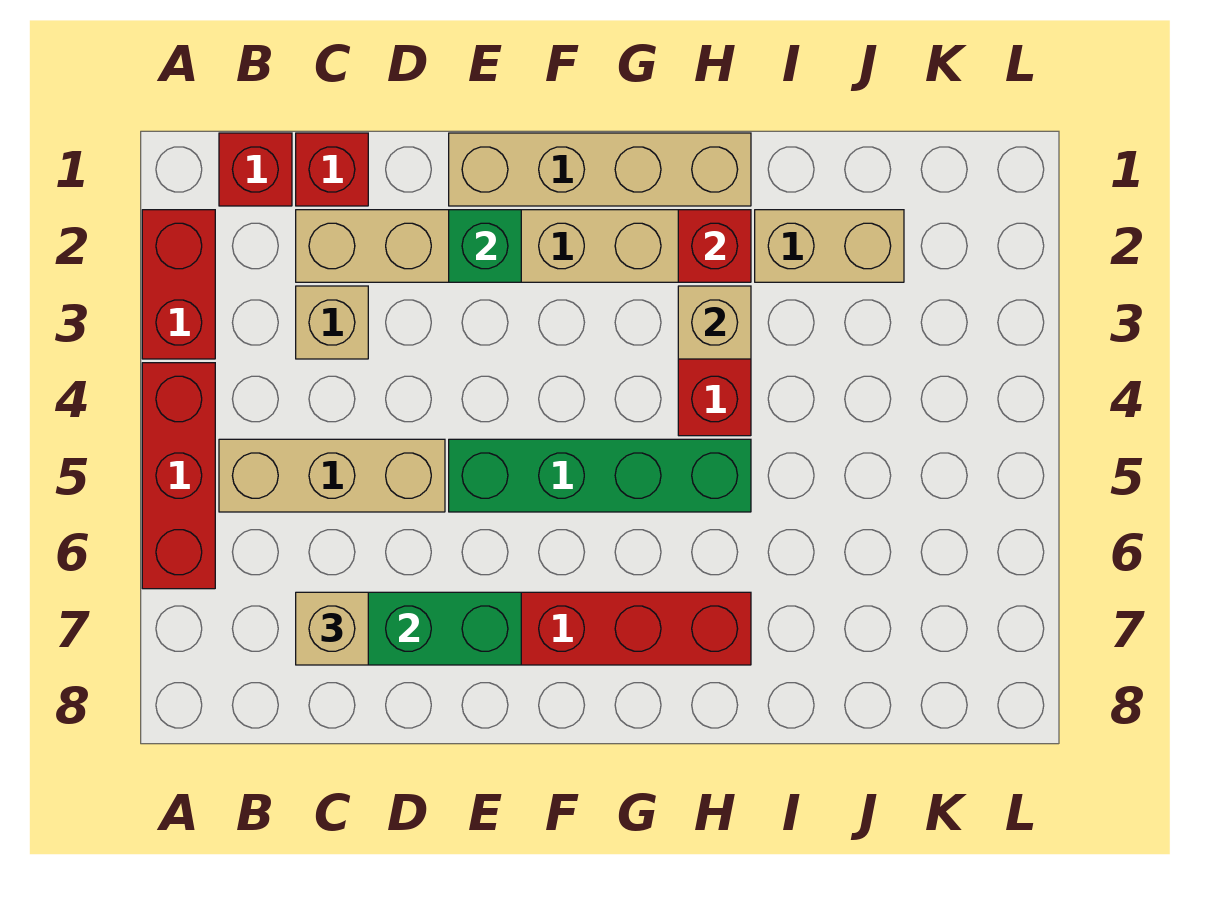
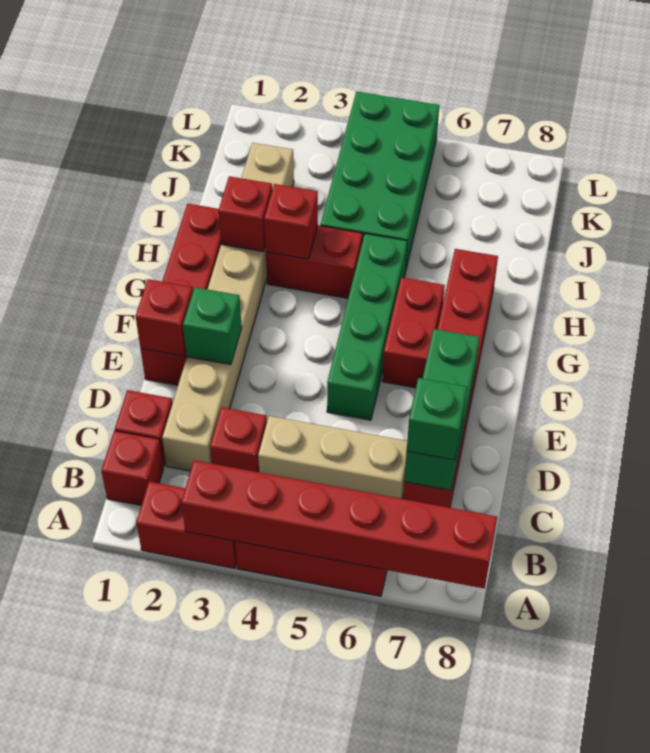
none -> red brick A3:A8 level 2
tan brick B5:D5 level 1 -> tan brick C4:C6 level 1
tan brick C3 level 1 -> red brick C3 level 1
tan brick C7 level 3 -> green brick C7 level 3
tan brick E1:H1 level 1 -> red brick E1:H1 level 1
none -> red brick E1 level 2
none -> red brick F6:G6 level 1
tan brick H3 level 2 -> red brick H3 level 2
none -> green brick I4:L5 level 1

